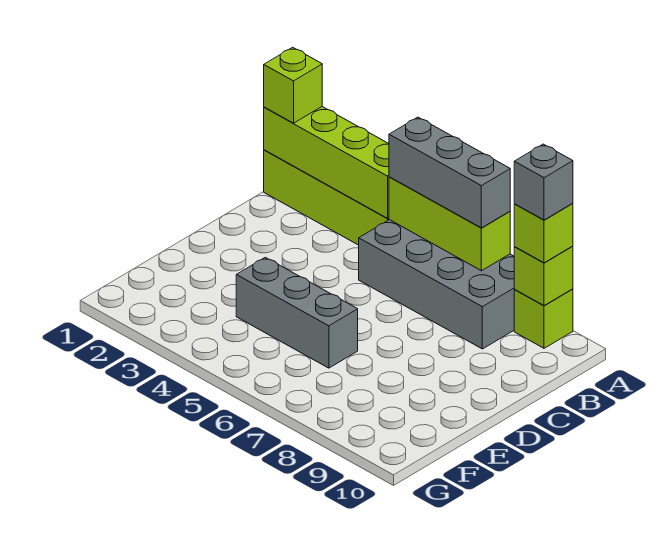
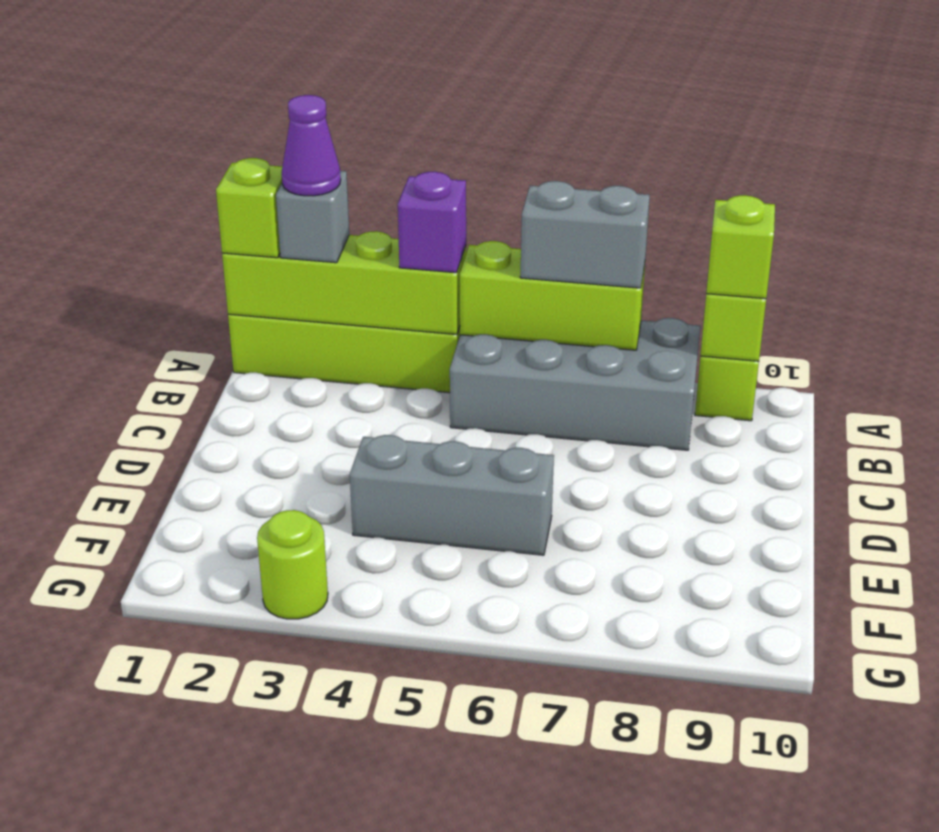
none -> purple cone A2 level 4
none -> purple brick A4 level 3
grey brick A5:A7 level 3 -> grey brick A6:A7 level 3
grey brick A9 level 4 -> grey brick A2 level 3
none -> lime round brick G3 level 1

